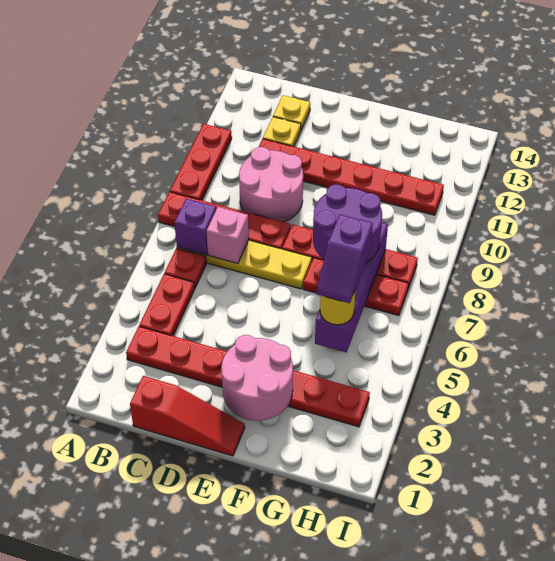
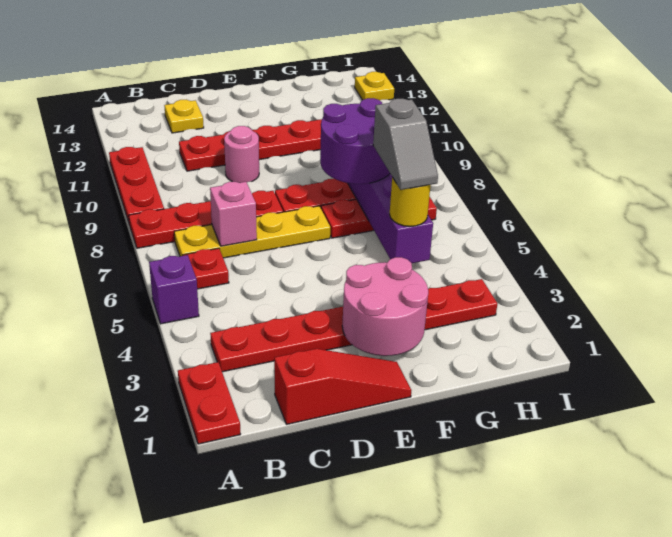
red plate B4:B5 level 1 -> red plate A1:A2 level 1
purple brick B7 level 2 -> purple brick A5 level 1
pink round brick C9:D10 level 1 -> pink round brick D10 level 1
yellow plate C12 level 1 -> yellow plate I13 level 1
purple slope G5:G6 level 4 top 6 -> grey slope G5:G6 level 4 top 6

